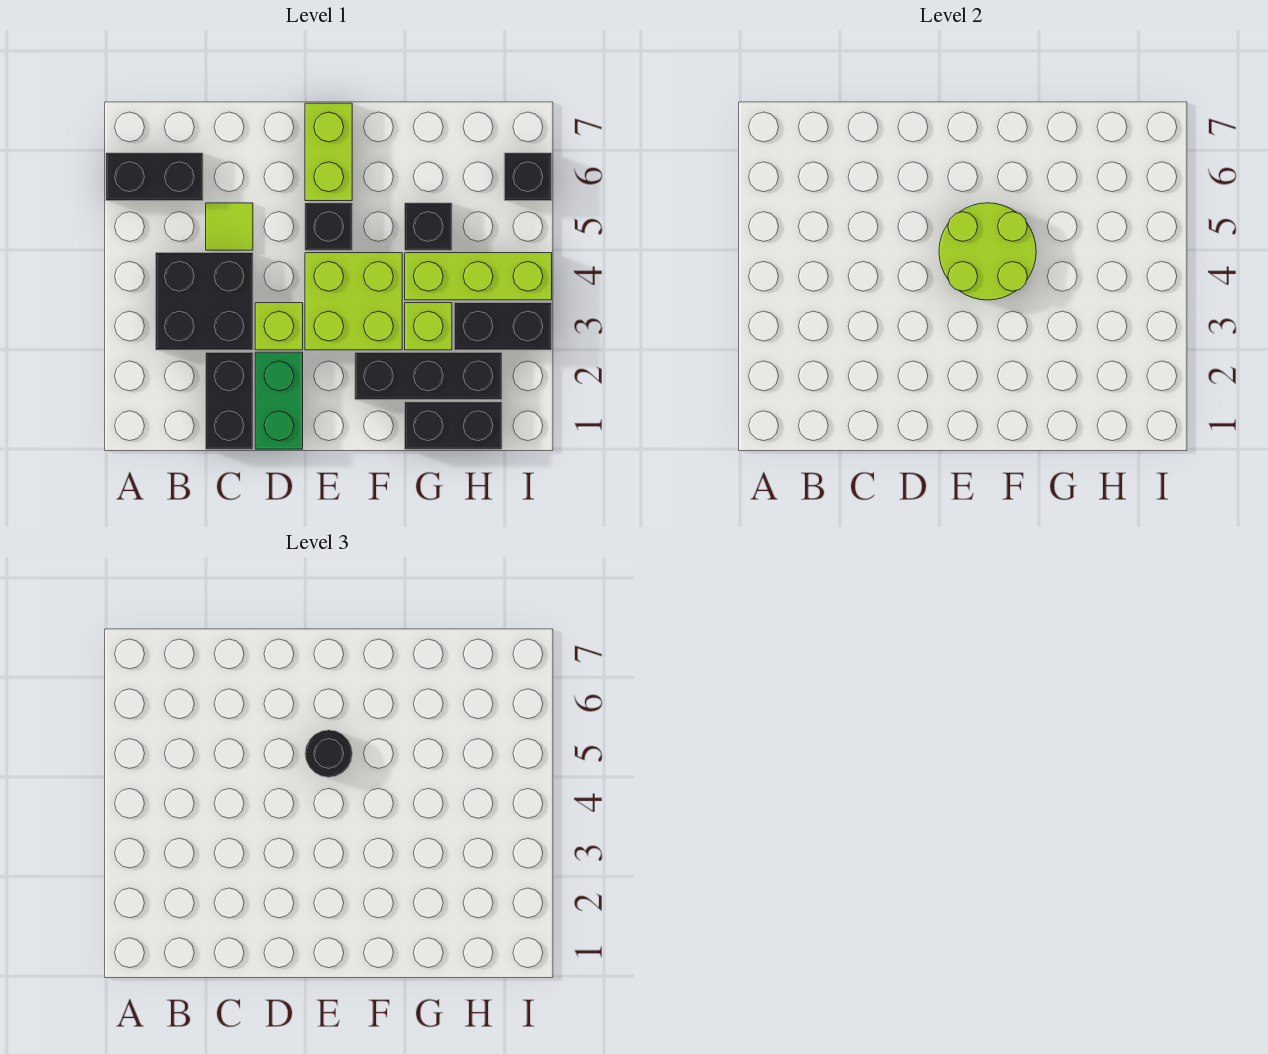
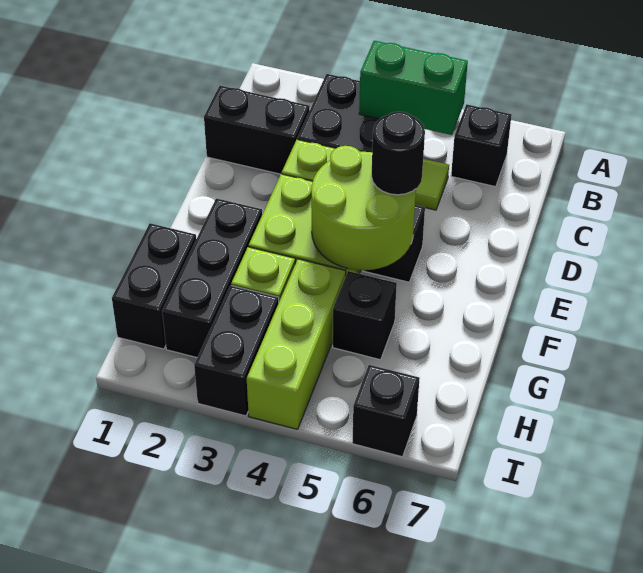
black brick A6:B6 level 1 -> black brick B6 level 1
green brick D1:D2 level 1 -> green brick B4:B5 level 2
lime brick E6:E7 level 1 -> none

